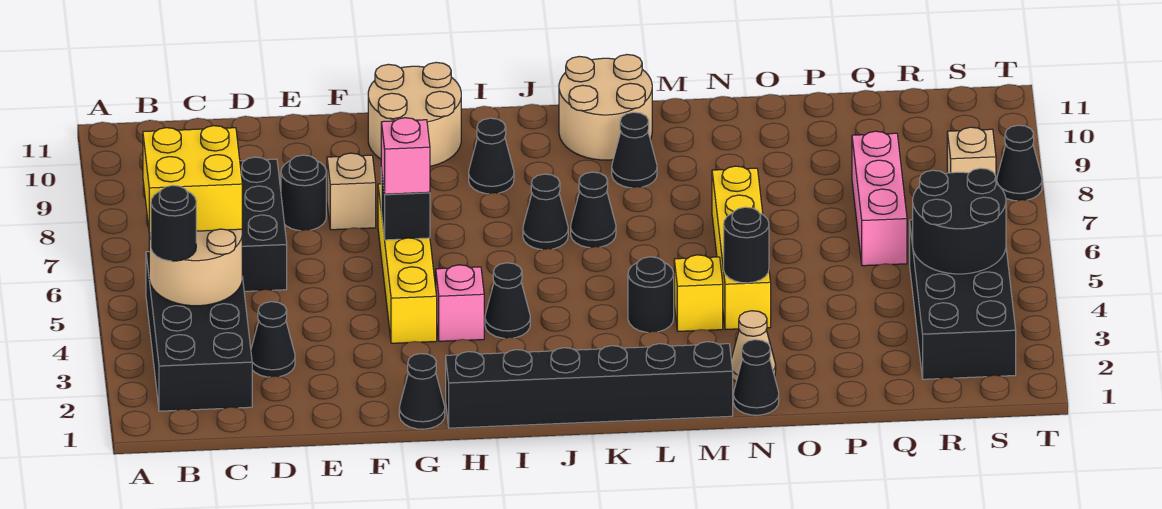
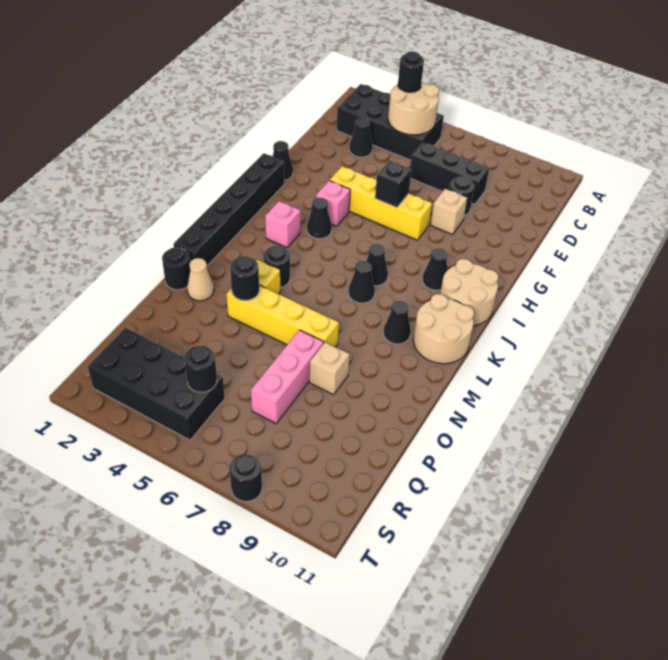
yellow brick B5:C6 level 3 -> none
pink brick G6 level 3 -> pink brick J3 level 1
tan round brick G10:H11 level 1 -> tan round brick I10:J11 level 1
black cone N1 level 1 -> black round brick N1 level 1
pink brick Q6:Q8 level 1 -> pink brick O7:Q7 level 1
black round brick R4:S5 level 2 -> black round brick R5 level 2
tan brick S8 level 1 -> tan brick O8 level 1
black cone T8 level 1 -> black round brick T8 level 1

